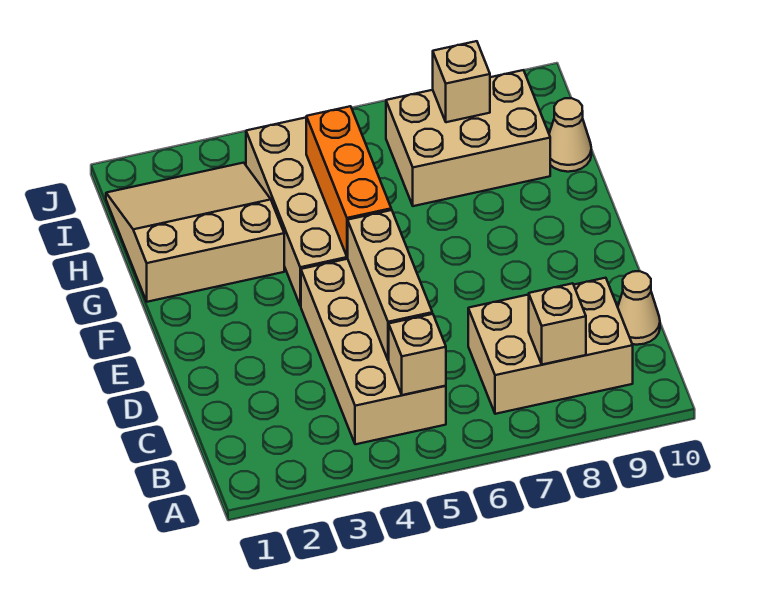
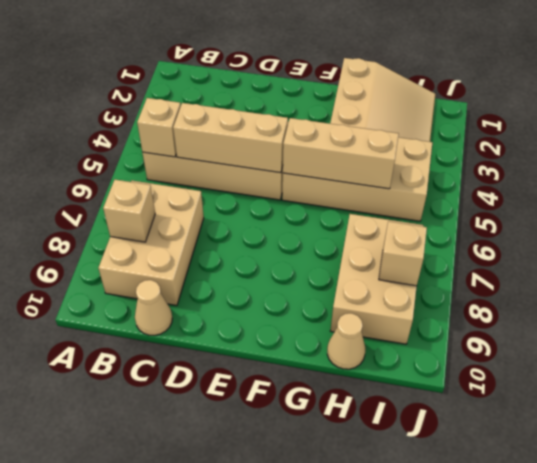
orange brick F5:H5 level 2 -> tan brick F5:H5 level 2

